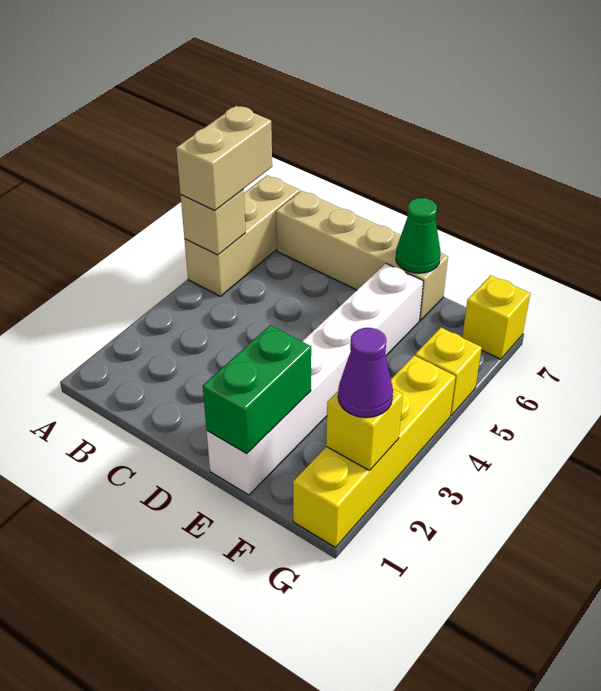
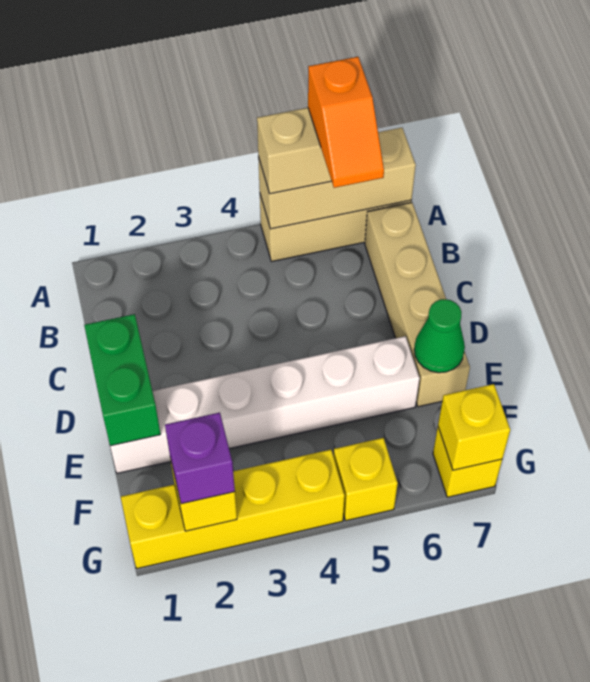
tan brick A5 level 2 -> tan brick A5:A7 level 2
none -> orange slope A6:B6 level 4 top A
green brick E1:E2 level 2 -> green brick D1:E1 level 2
purple cone G2 level 3 -> purple brick G2 level 3
none -> yellow brick G7 level 2

